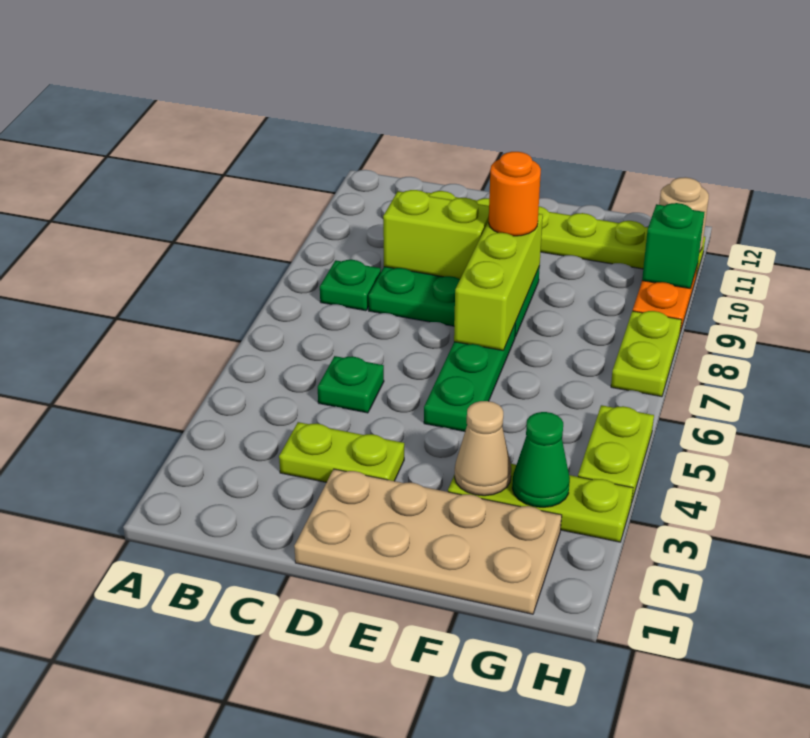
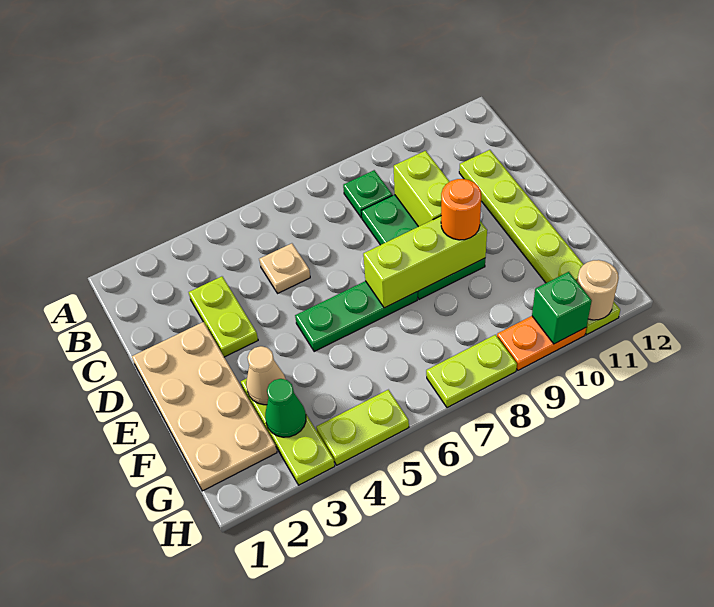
green plate C5 level 1 -> tan plate C5 level 1

